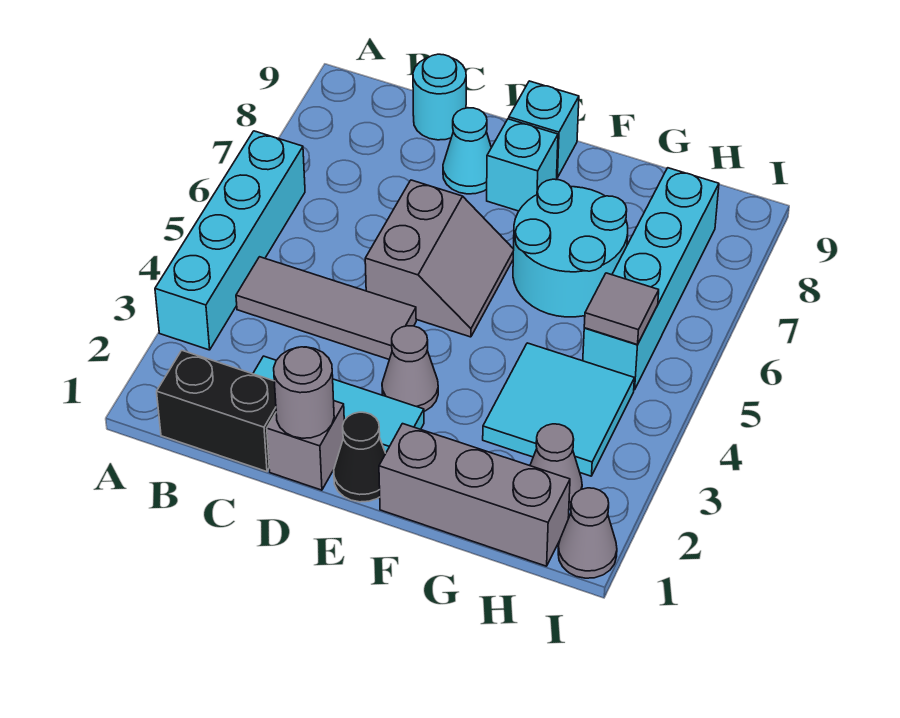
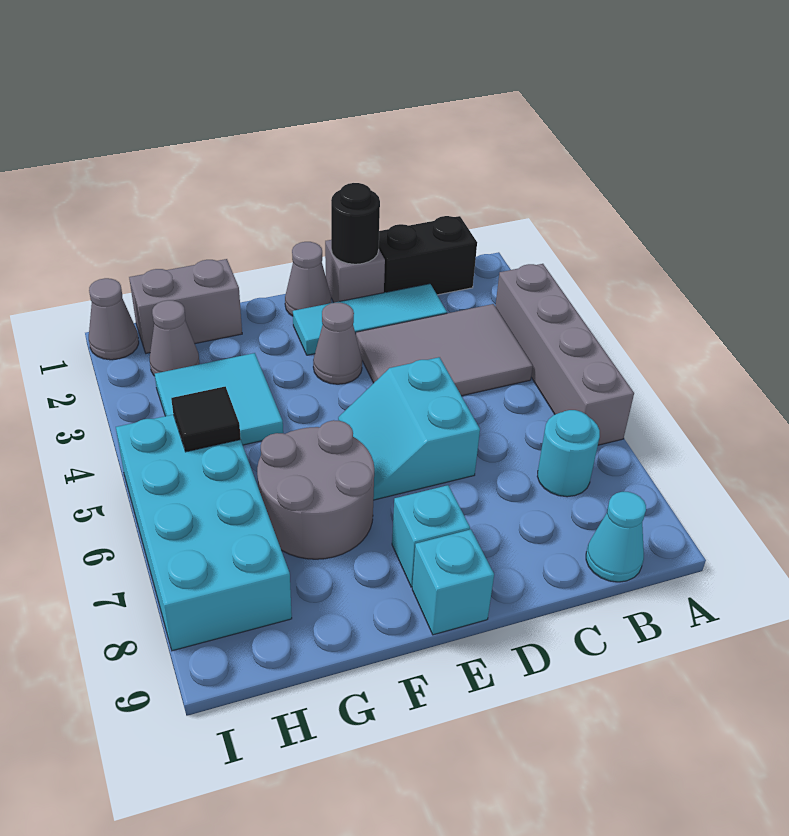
cyan brick A3:A6 level 1 -> grey brick A3:A6 level 1
grey tile B4:D4 level 1 -> grey tile B3:D4 level 1
cyan round brick C9 level 1 -> cyan round brick B7 level 1
grey round brick D1 level 2 -> black round brick D1 level 2
grey slope D5:E6 level 1 top D -> cyan slope D5:E6 level 1 top D
cyan cone D8 level 1 -> cyan cone B9 level 1
black cone E1 level 1 -> grey cone E1 level 1
grey brick F1:H1 level 1 -> grey brick G1:H1 level 1
cyan round brick F6:G7 level 1 -> grey round brick F6:G7 level 1
cyan brick H5:H8 level 1 -> cyan brick H5:I8 level 1
grey tile H5 level 2 -> black tile H5 level 2

